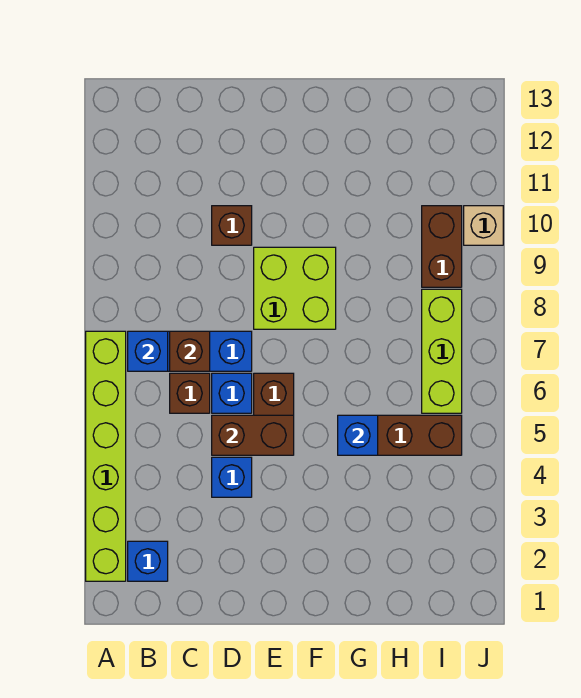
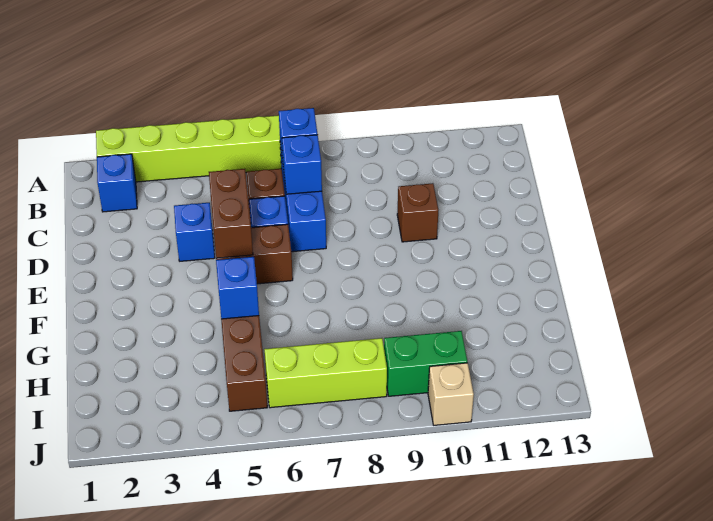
brown brick C7 level 2 -> blue brick C7 level 2
lime brick E8:F9 level 1 -> none
brown brick I9:I10 level 1 -> green brick I9:I10 level 1

